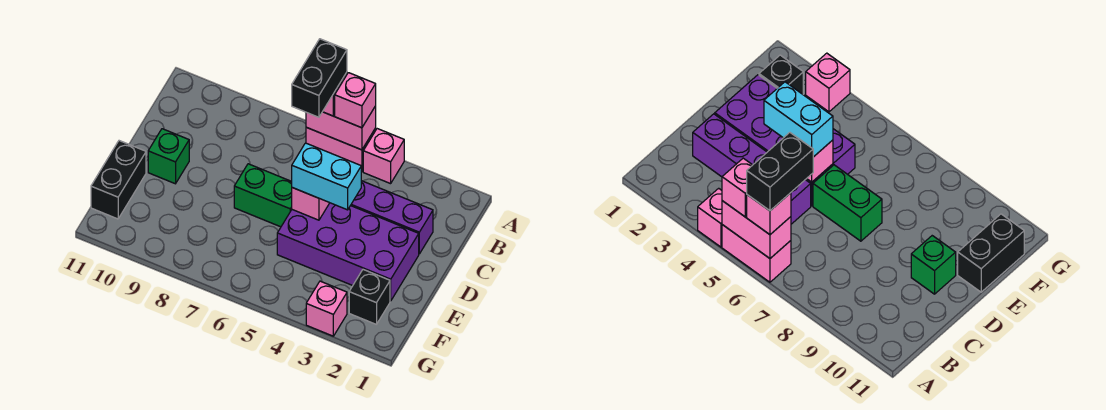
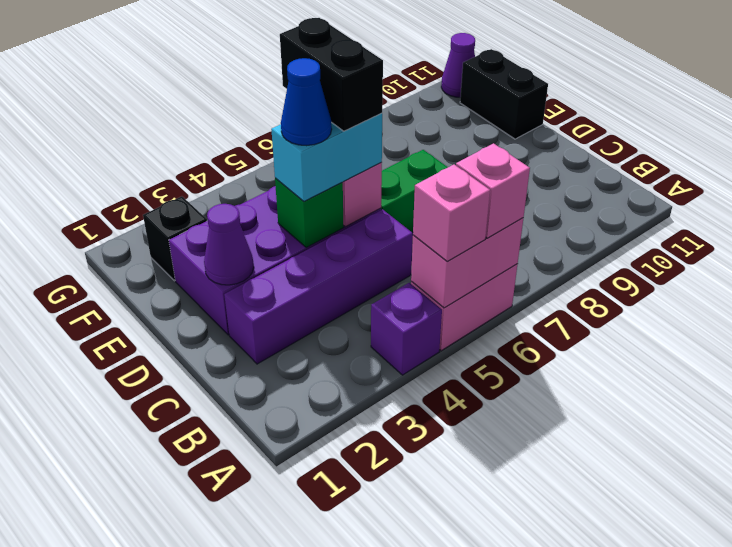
pink brick A4 level 1 -> purple brick A4 level 1
black brick A6:B6 level 4 -> black brick D5:E5 level 4
none -> purple cone D2 level 2
none -> blue cone D4 level 4
green brick D10 level 1 -> green brick D4 level 2
pink brick G3 level 1 -> none
none -> purple cone G11 level 1

